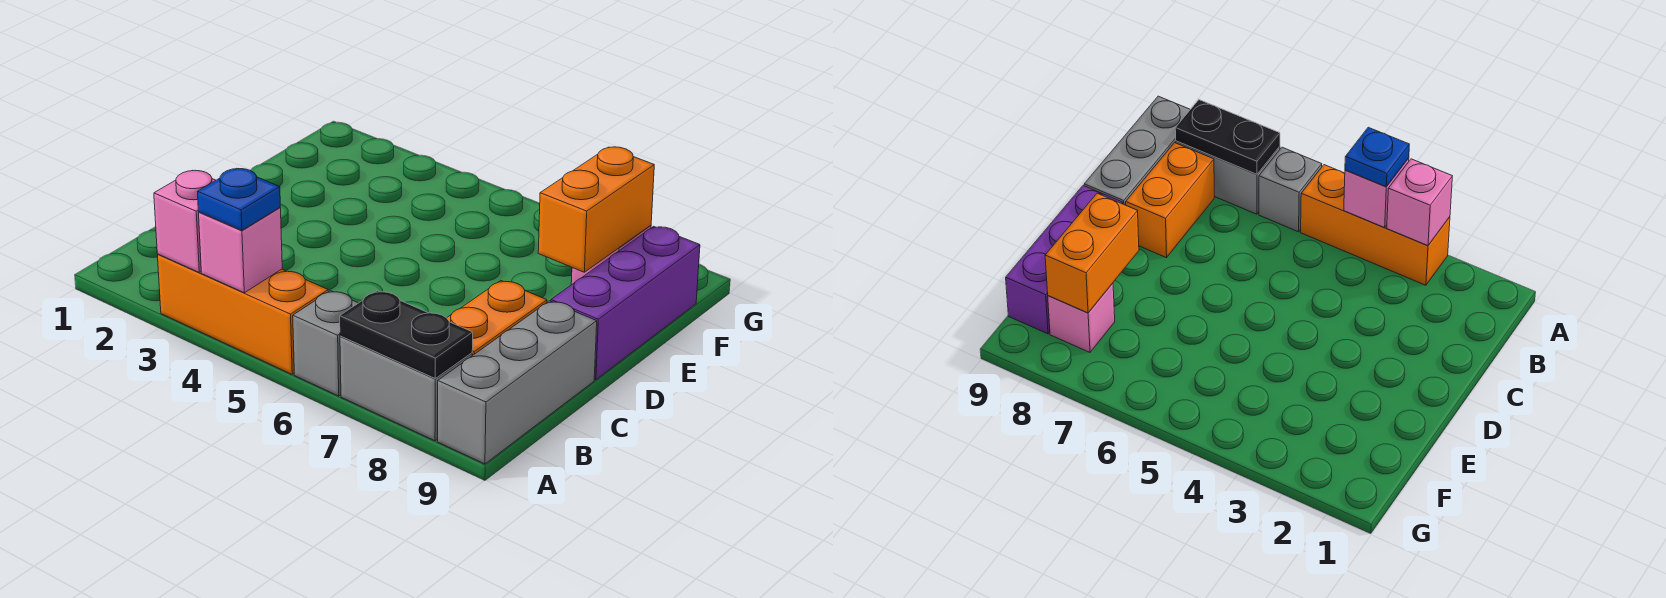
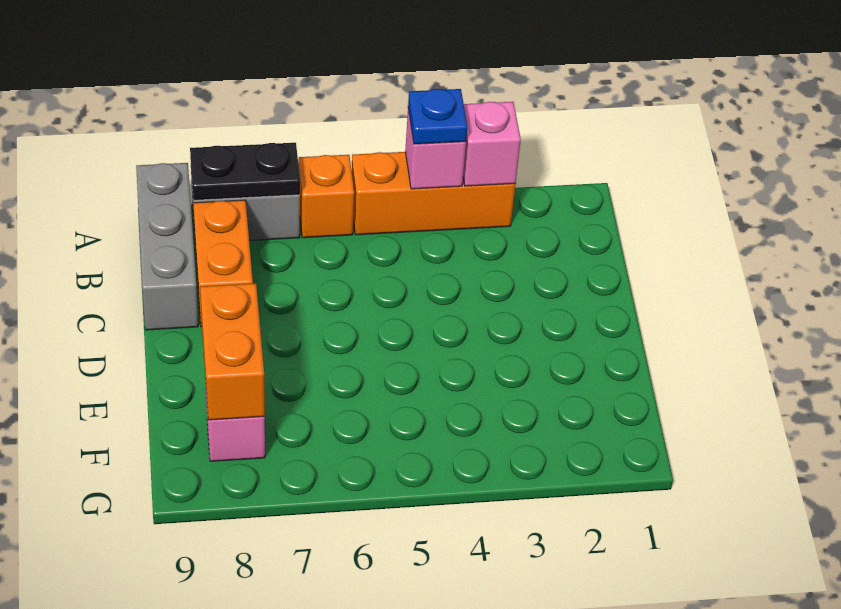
grey brick A6 level 1 -> orange brick A6 level 1
purple brick D9:F9 level 1 -> none

